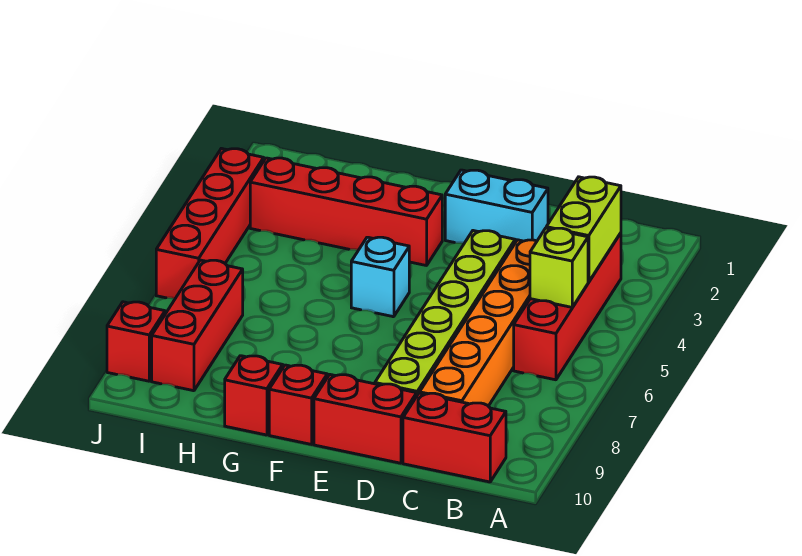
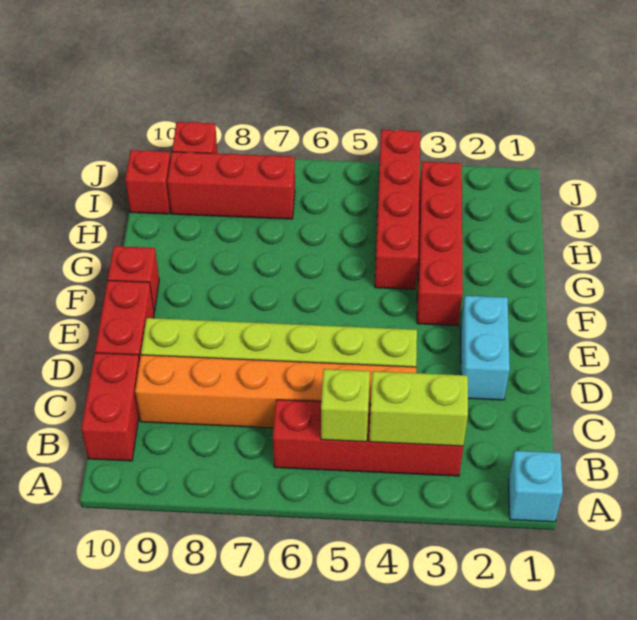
cyan brick F5 level 1 -> cyan brick A1 level 1
red brick G10 level 1 -> red brick I10 level 1
red brick J3:J6 level 1 -> red brick G4:J4 level 1

